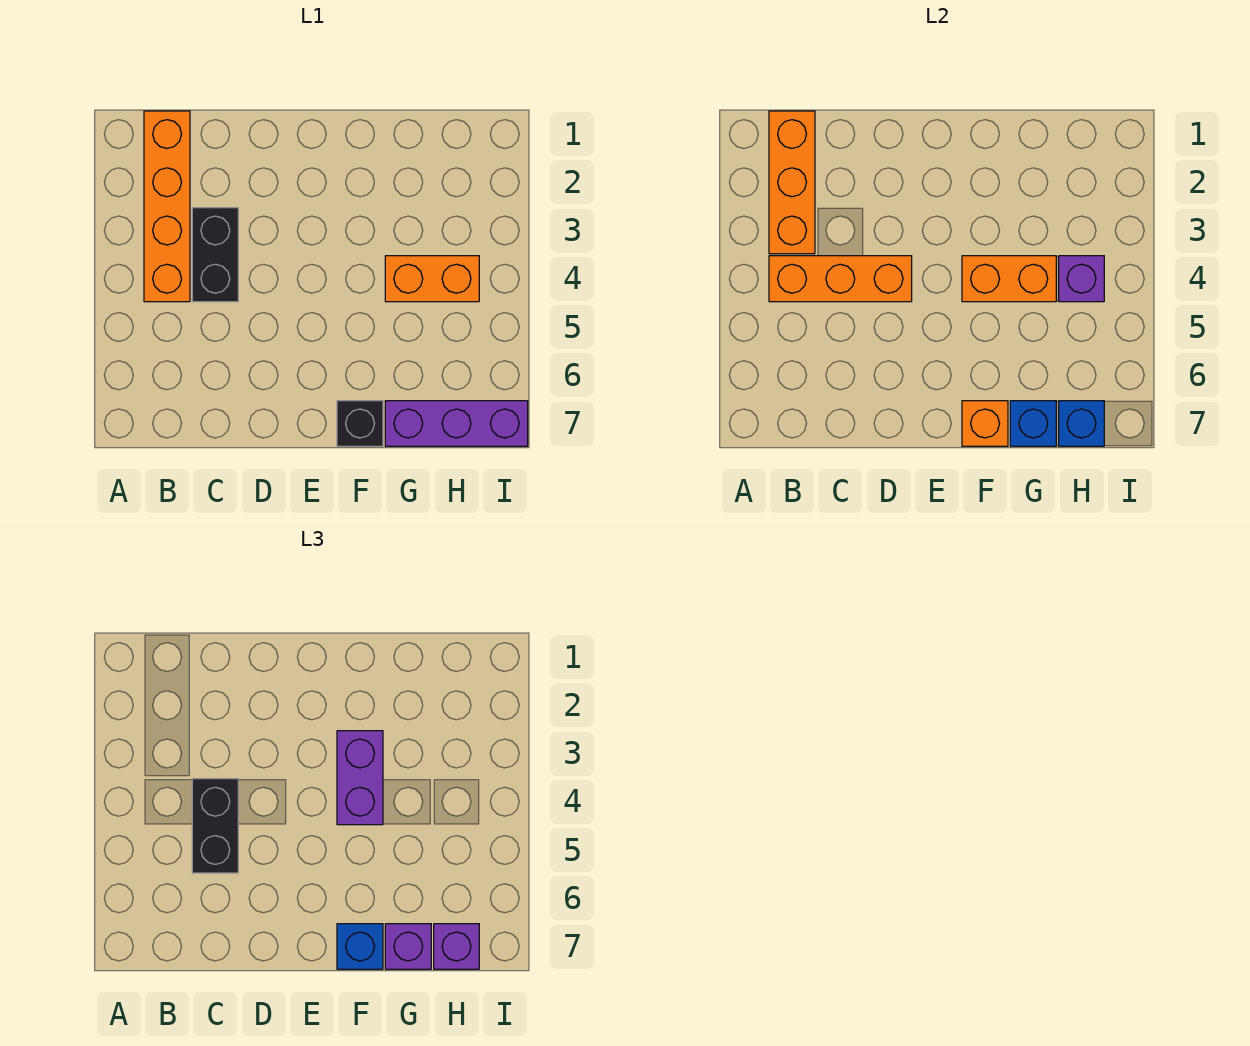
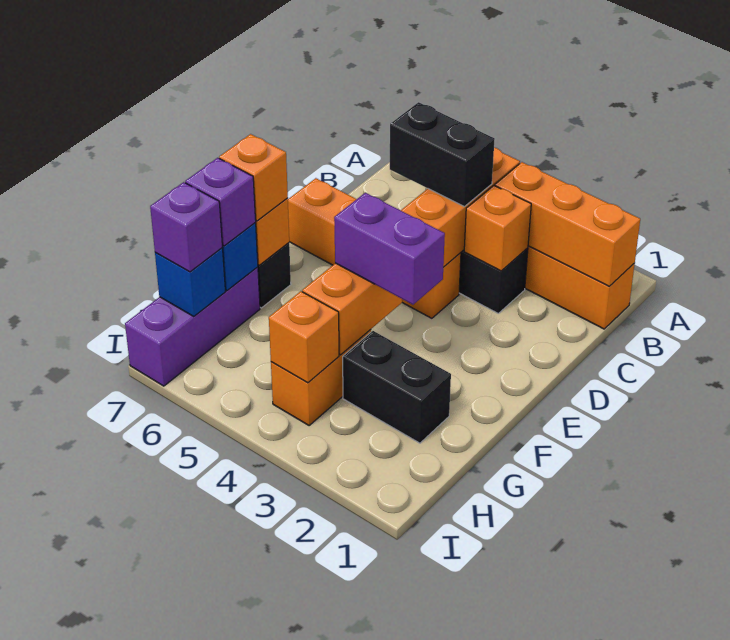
none -> orange brick C3 level 2
none -> orange brick D4:D7 level 1
blue brick F7 level 3 -> orange brick F7 level 3
none -> black brick G2:G3 level 1
purple brick H4 level 2 -> orange brick H4 level 2

